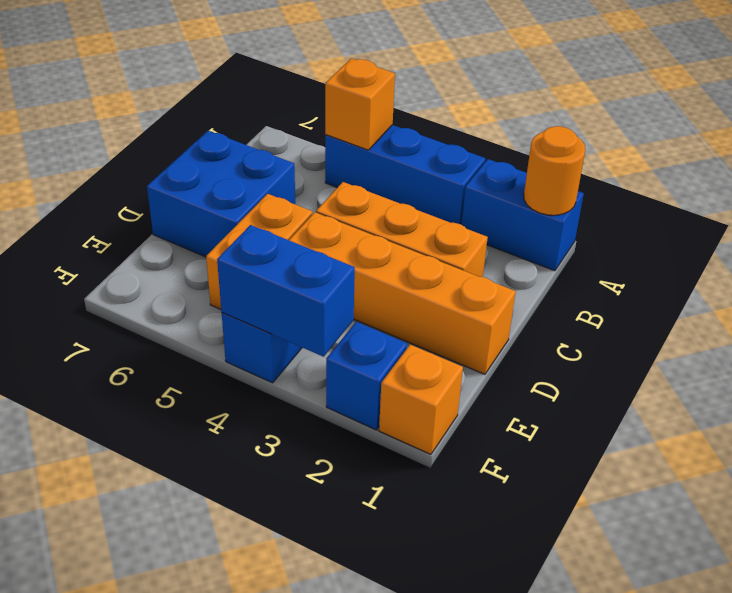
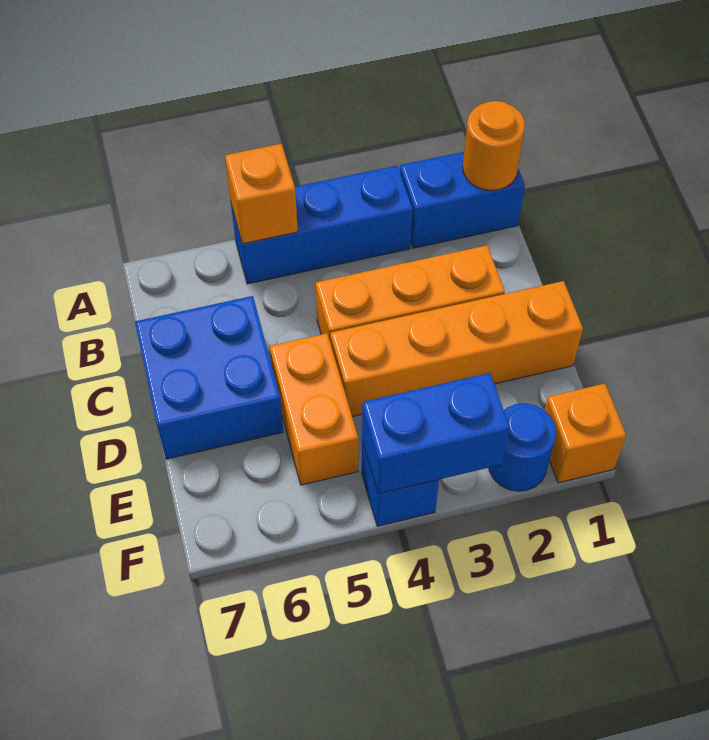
blue brick F2 level 1 -> blue round brick F2 level 1

